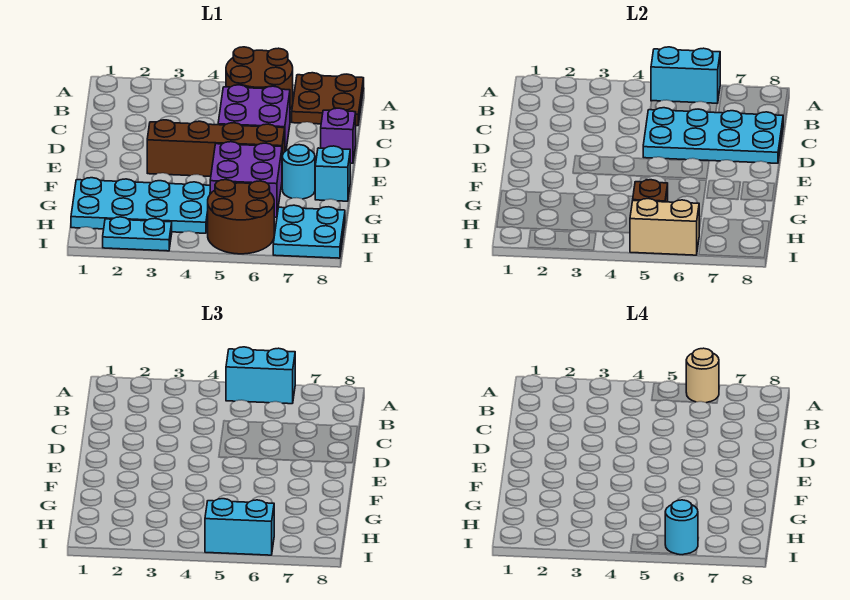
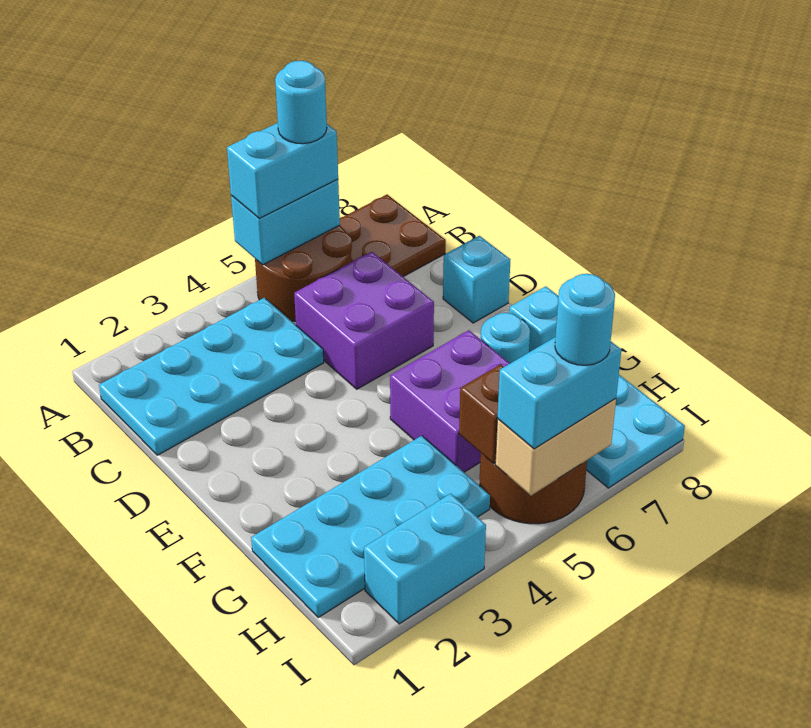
tan round brick A6 level 4 -> cyan round brick A6 level 4
cyan plate C5:D8 level 2 -> cyan plate B1:C4 level 1
purple brick D8 level 1 -> cyan brick D8 level 1
brown brick E3:E6 level 1 -> none
cyan plate I2:I3 level 1 -> cyan brick I2:I3 level 1

